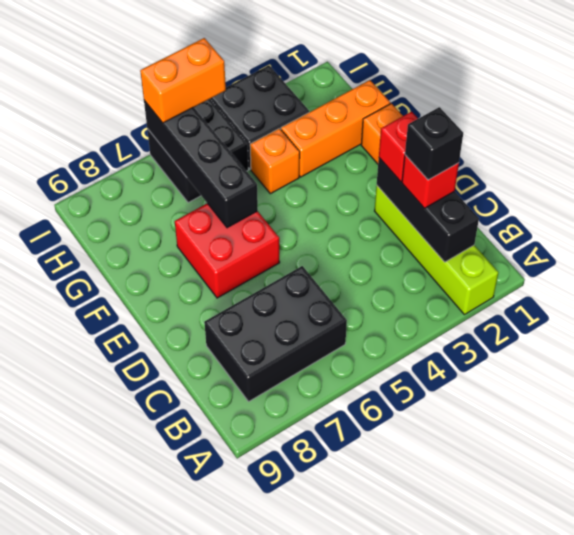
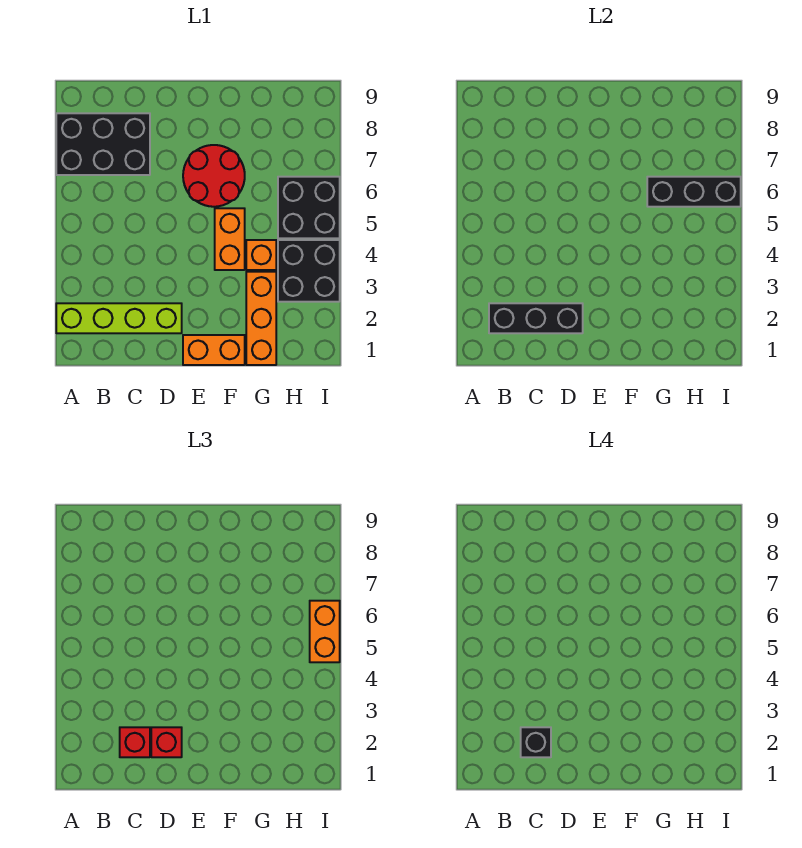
black brick B6:C8 level 1 -> black brick A7:C8 level 1
red brick E6:F7 level 1 -> red round brick E6:F7 level 1
none -> orange brick F4:F5 level 1
black brick F6:I6 level 2 -> black brick G6:I6 level 2

